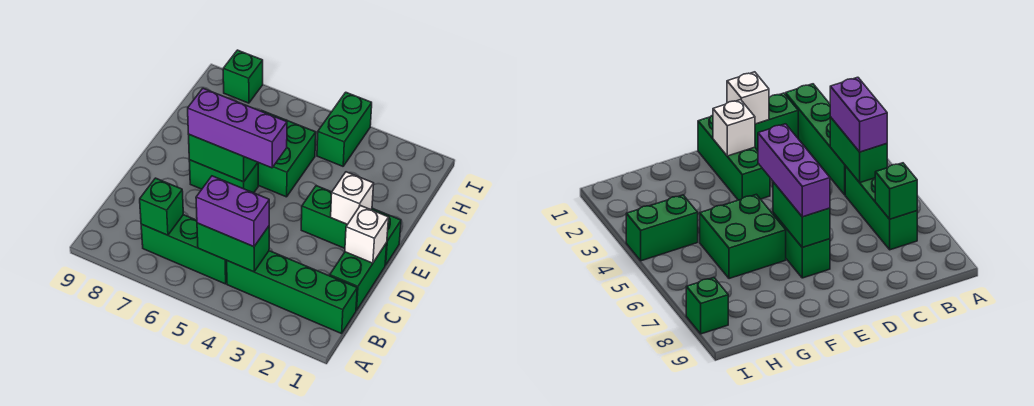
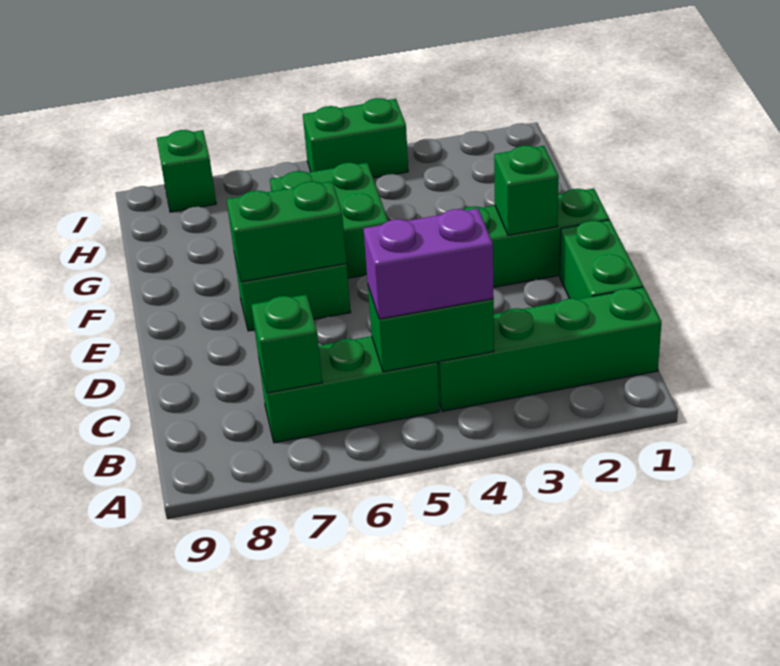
white brick D1 level 2 -> none
white brick E2 level 2 -> green brick E2 level 2
purple brick E5:E7 level 3 -> none
green brick H4:I4 level 1 -> green brick I4:I5 level 1

